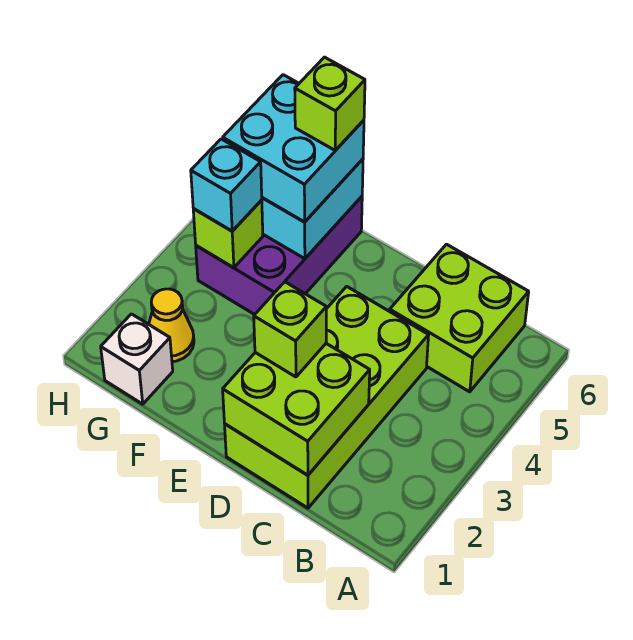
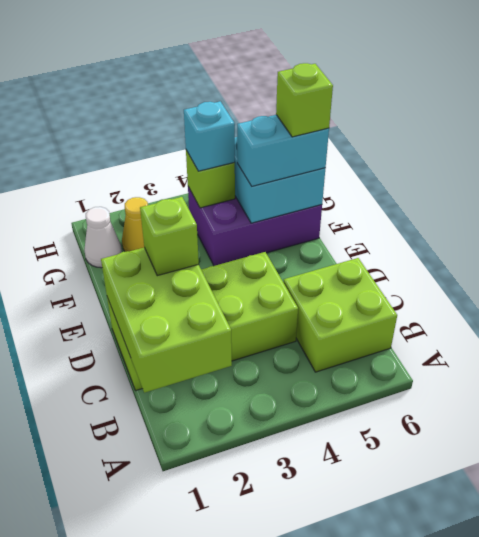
lime brick C1:D2 level 2 -> lime brick B1:D2 level 2
cyan brick F5:G6 level 3 -> cyan brick F5:F6 level 3
white brick G1 level 1 -> white cone G1 level 1

